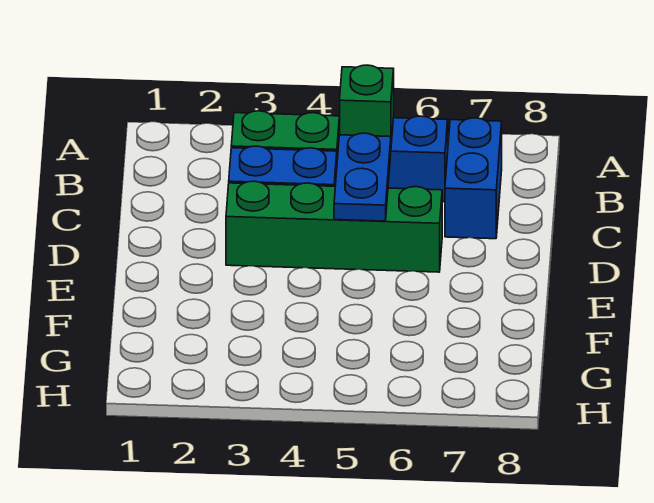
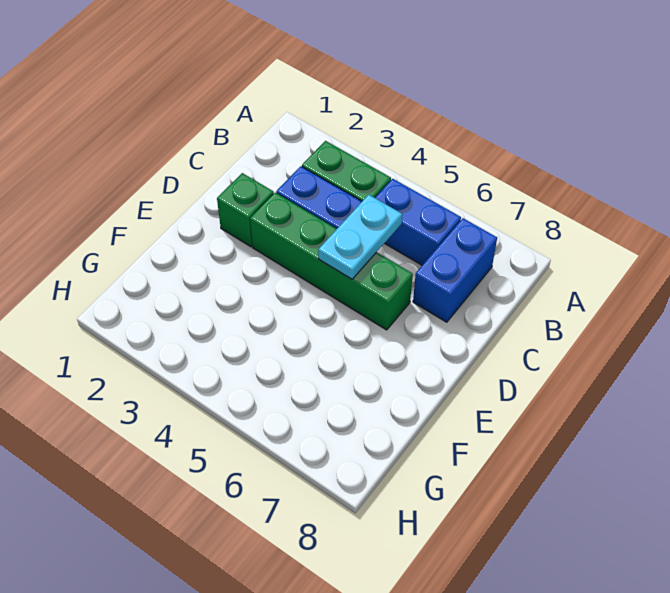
green brick B5 level 2 -> green brick D2 level 1
blue plate C5:D5 level 2 -> cyan plate C5:D5 level 2

